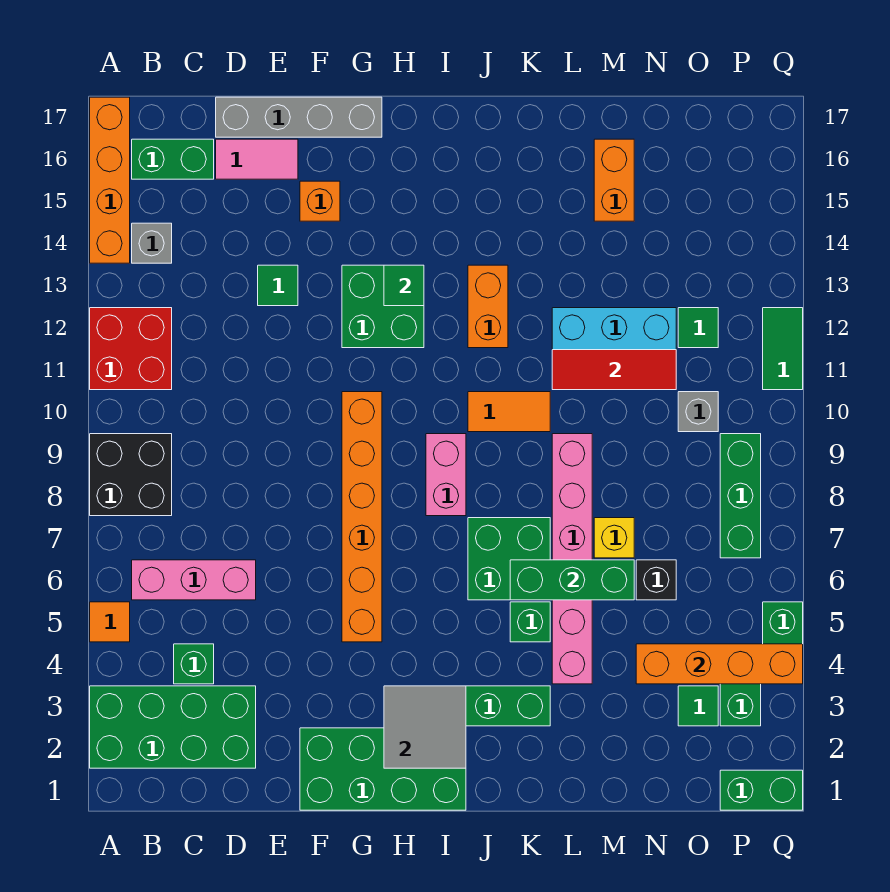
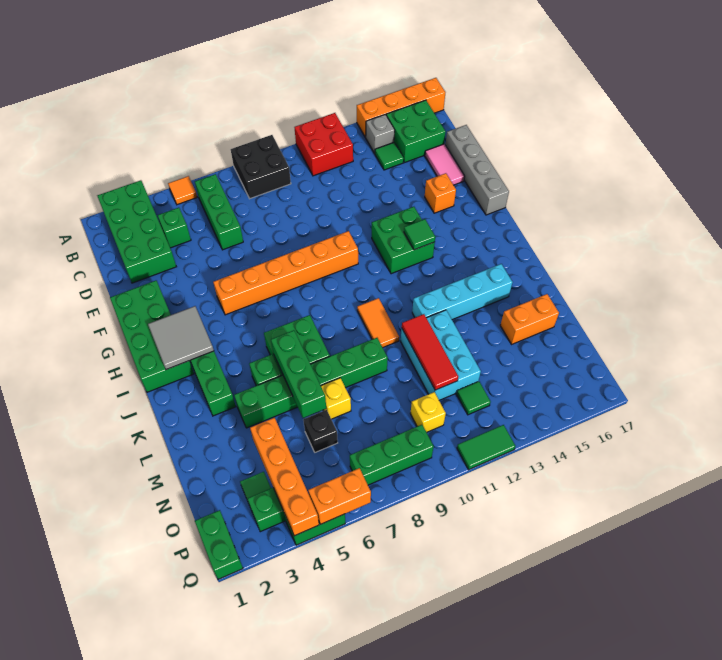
pink brick B6:D6 level 1 -> green brick B6:D6 level 1
green brick B16:C16 level 1 -> green brick B15:C16 level 1
green tile E13 level 1 -> green tile C14 level 1
pink brick I8:I9 level 1 -> none
orange brick J12:J13 level 1 -> orange brick Q5:Q6 level 2
none -> cyan brick K12:K15 level 1
pink brick L4:L9 level 1 -> green brick L4:L9 level 1
grey brick O10 level 1 -> yellow brick O10 level 1

